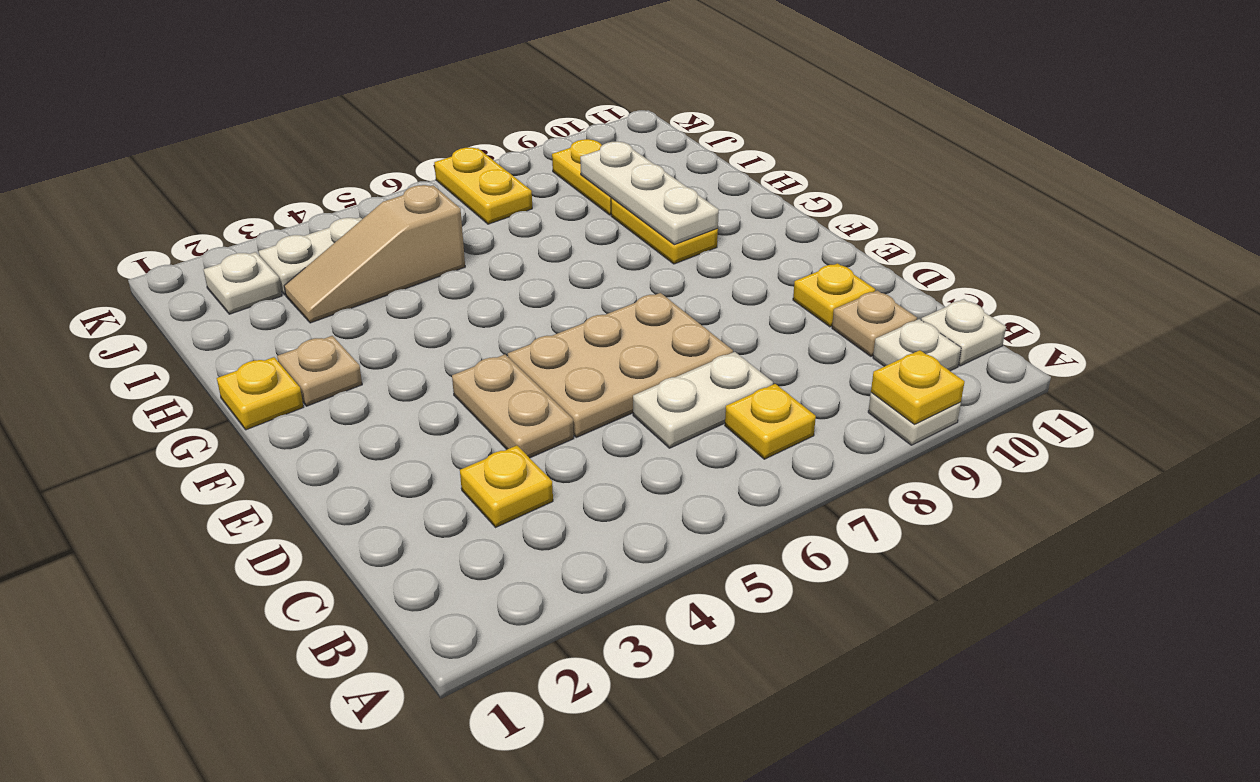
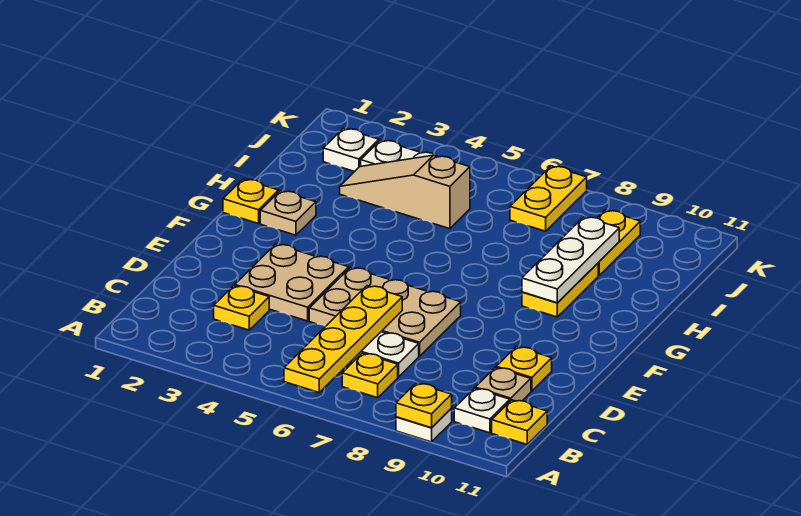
none -> yellow plate A6:D6 level 2
white plate B11 level 1 -> yellow plate B11 level 1
tan plate D4:E4 level 1 -> tan plate D3:E4 level 1

